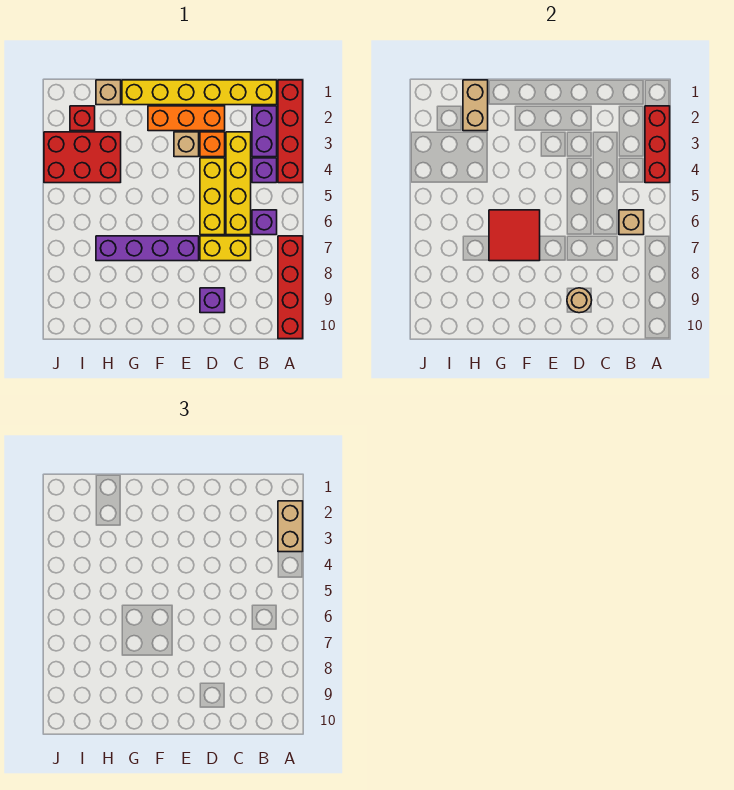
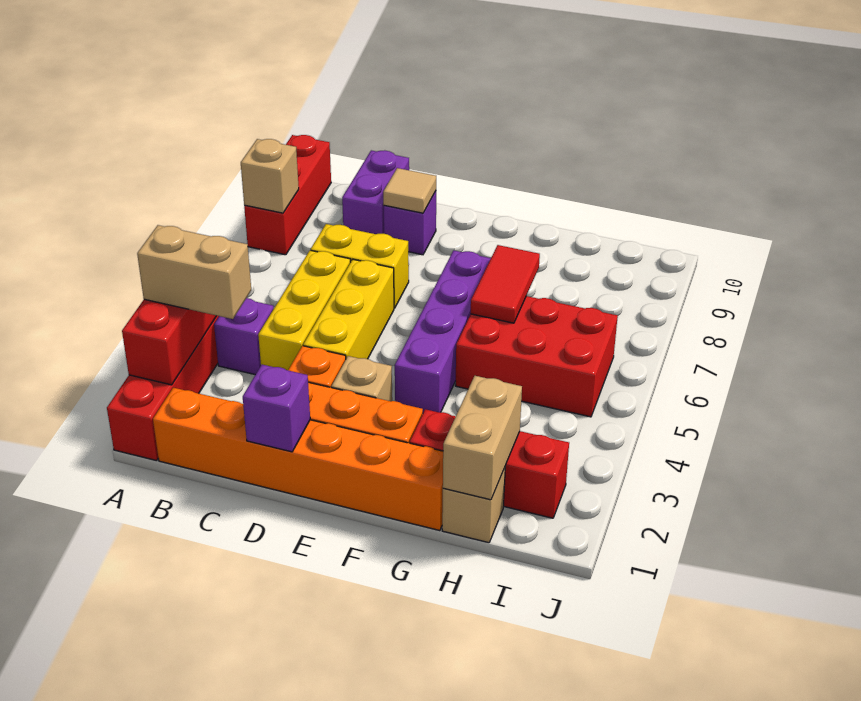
tan brick A2:A3 level 3 -> tan brick A3:B3 level 3
red brick A7:A10 level 1 -> red brick A8:A10 level 1
yellow brick B1:G1 level 1 -> orange brick B1:G1 level 1
purple brick B2:B3 level 1 -> purple brick C9:C10 level 1
purple brick B6 level 1 -> purple brick D1 level 2
tan brick B6 level 2 -> tan brick A8 level 2
yellow brick C3:C6 level 1 -> yellow brick C4:C6 level 1
tan round brick D9 level 2 -> tan tile D9 level 2
purple brick E7:H7 level 1 -> purple brick F4:F7 level 1
red tile F6:G7 level 2 -> red tile G6:G7 level 2
red brick H3:J4 level 1 -> red brick G5:I6 level 1
red brick I2 level 1 -> red brick G2:I2 level 1

